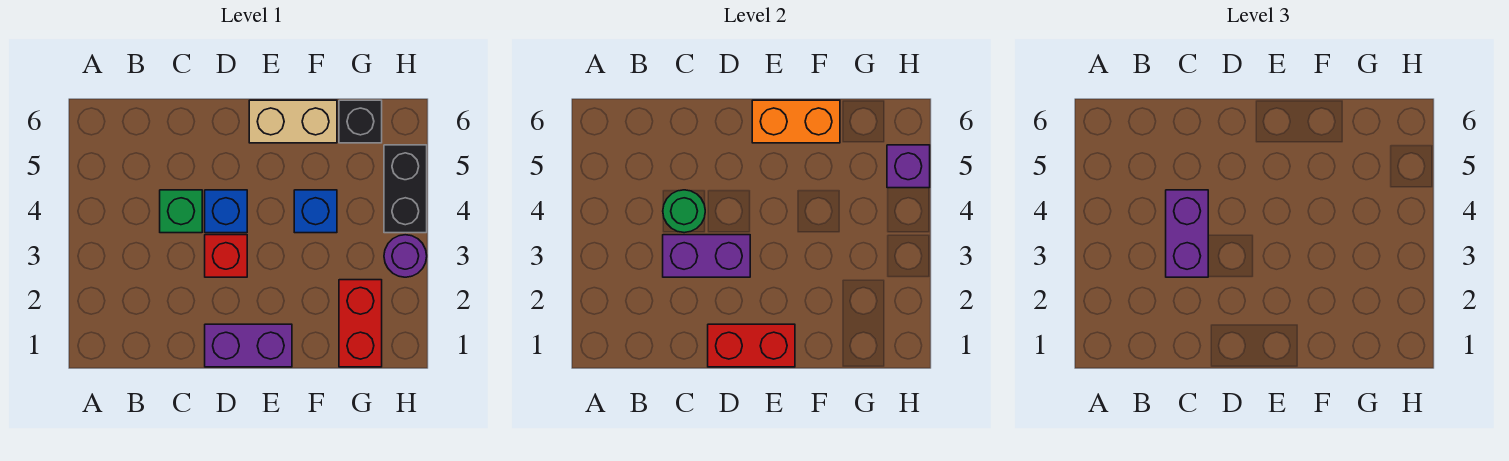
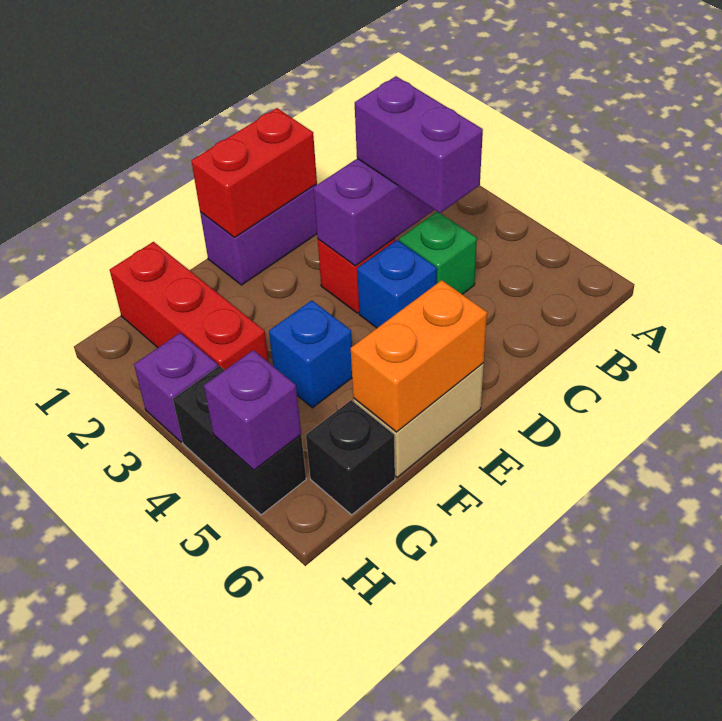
green round brick C4 level 2 -> none
red brick G1:G2 level 1 -> red brick G1:G3 level 1
purple round brick H3 level 1 -> purple brick H3 level 1

